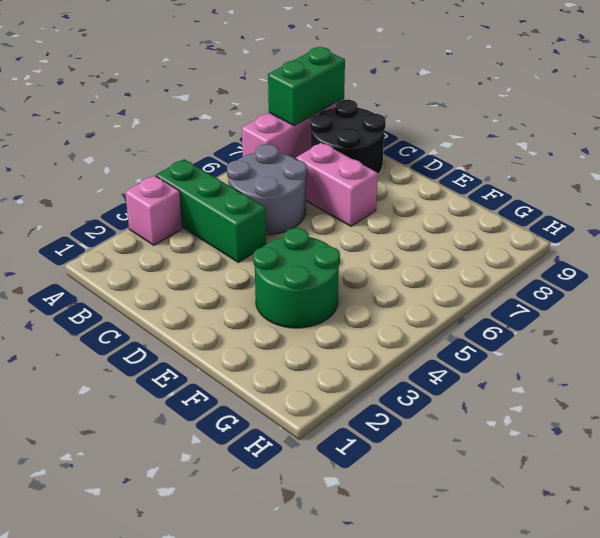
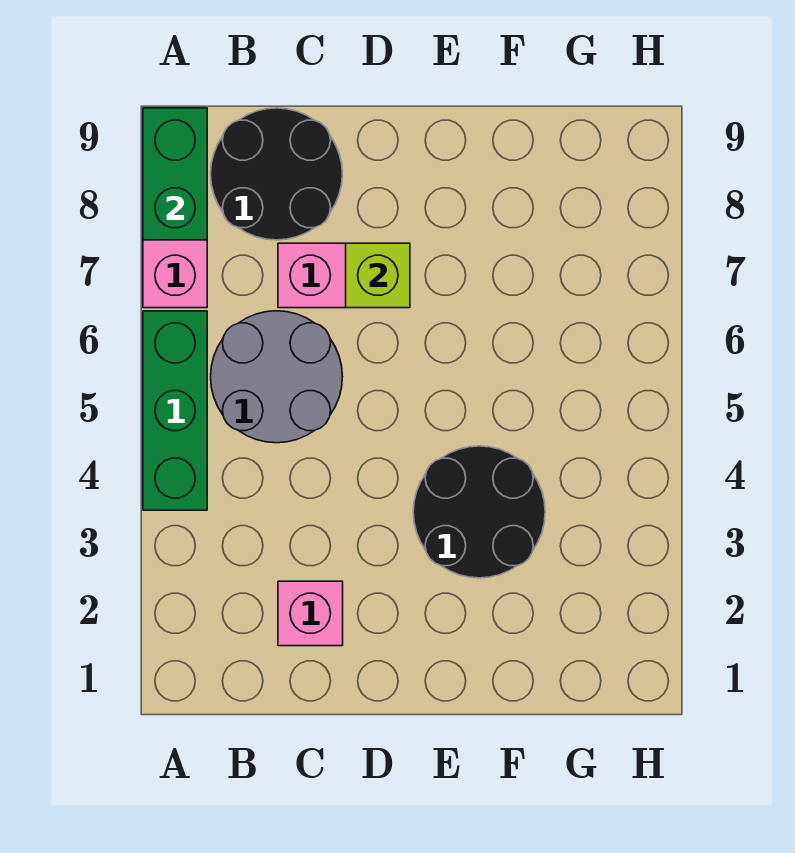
pink brick A3 level 1 -> pink brick C2 level 1
green brick A4:C4 level 1 -> green brick A4:A6 level 1
none -> lime brick D7 level 2
green round brick E3:F4 level 1 -> black round brick E3:F4 level 1

